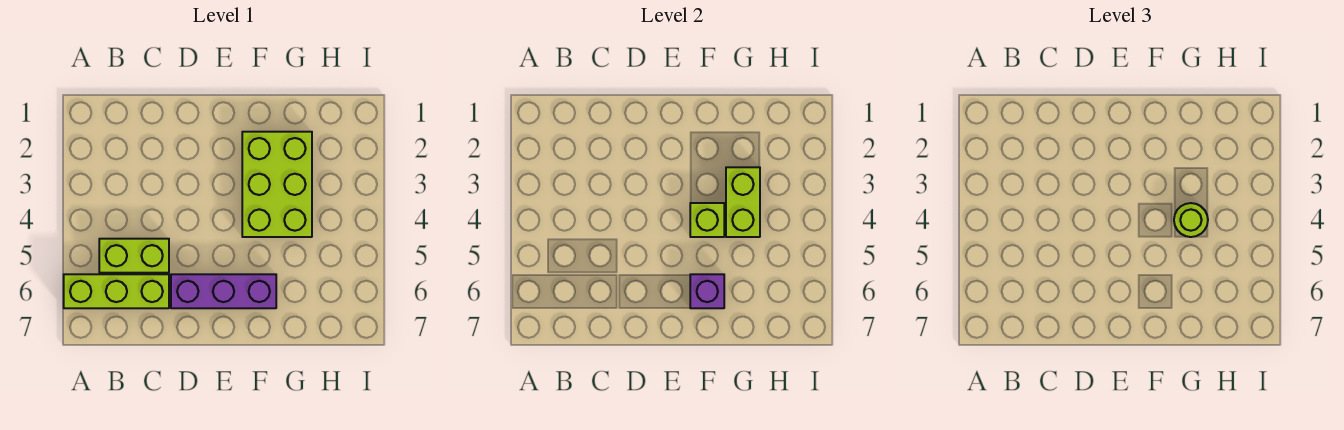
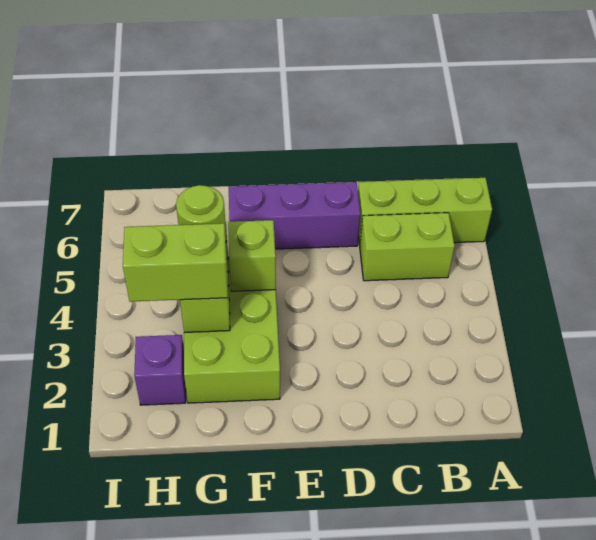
purple brick F6 level 2 -> purple brick H2 level 1
none -> lime brick G3:H3 level 3

